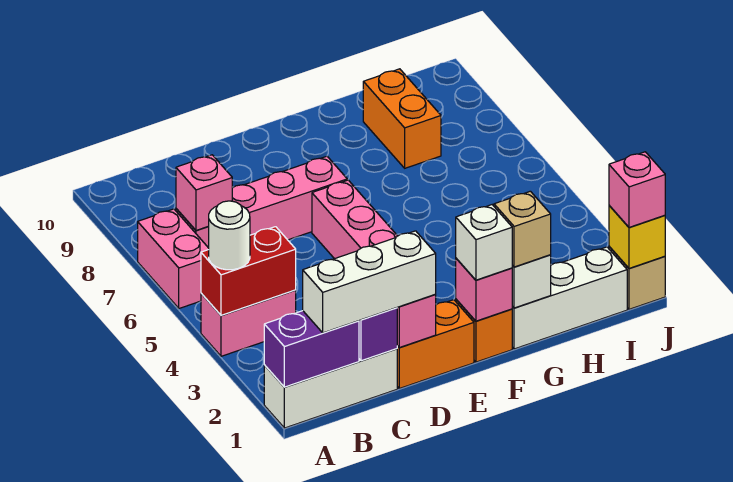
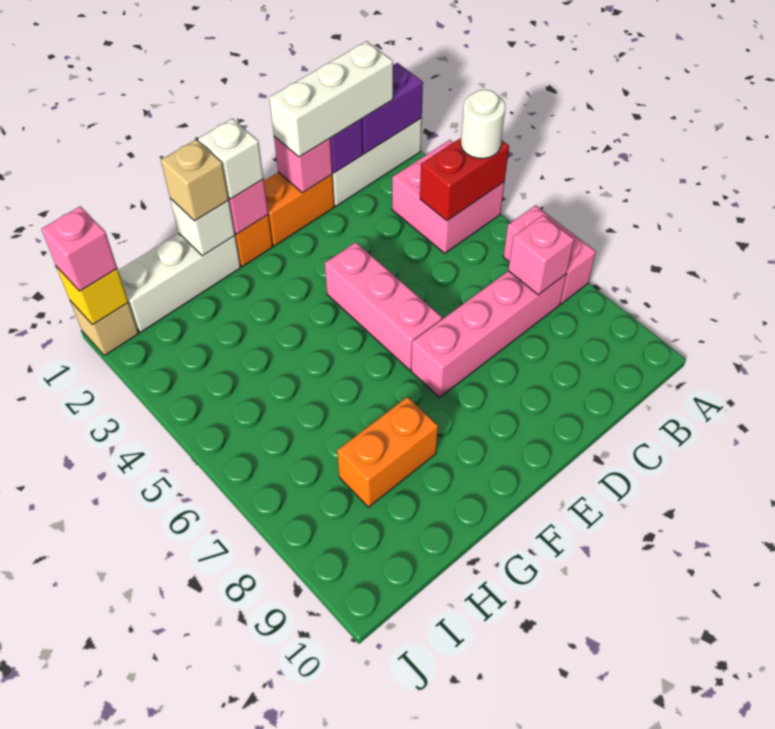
pink brick A4:B4 level 1 -> pink brick A3:B4 level 1
orange brick H8:H9 level 1 -> orange brick G8:H8 level 1

